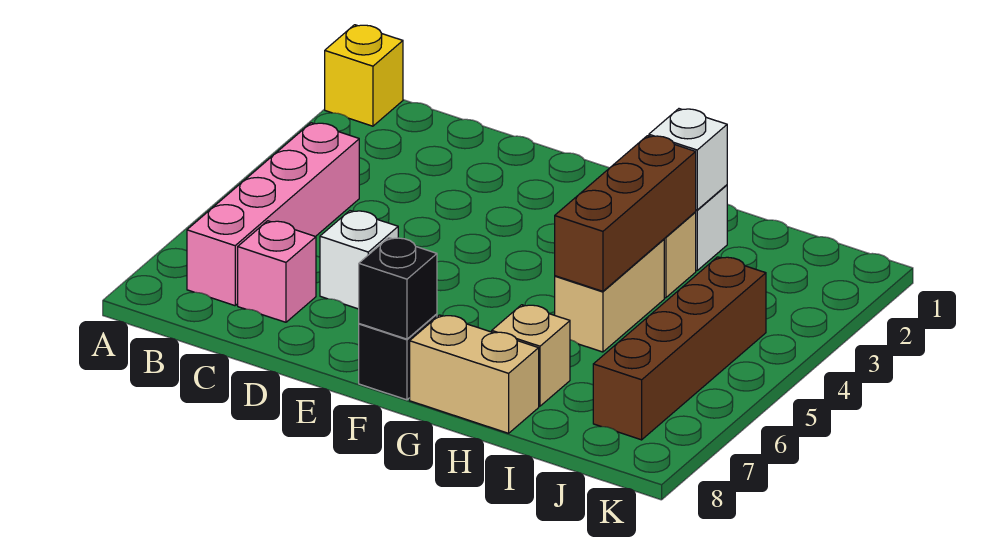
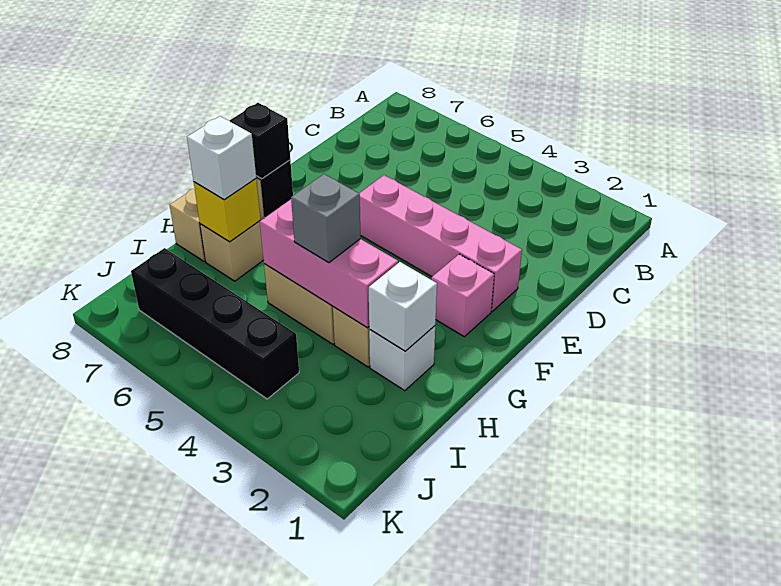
yellow brick A1 level 1 -> yellow brick H7 level 2
pink brick B4:B7 level 1 -> pink brick E2:E5 level 1
pink brick C7 level 1 -> pink brick F2 level 1
white brick D6 level 1 -> white brick H7 level 3
brown brick H3:H5 level 2 -> pink brick H3:H5 level 2
none -> grey brick H4 level 3
brown brick J4:J7 level 1 -> black brick J4:J7 level 1

